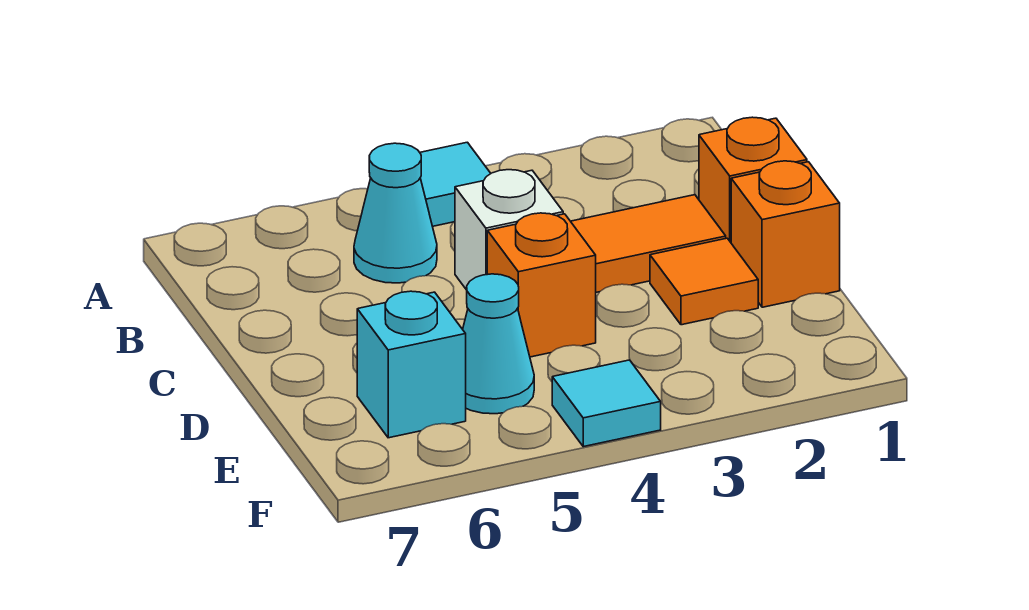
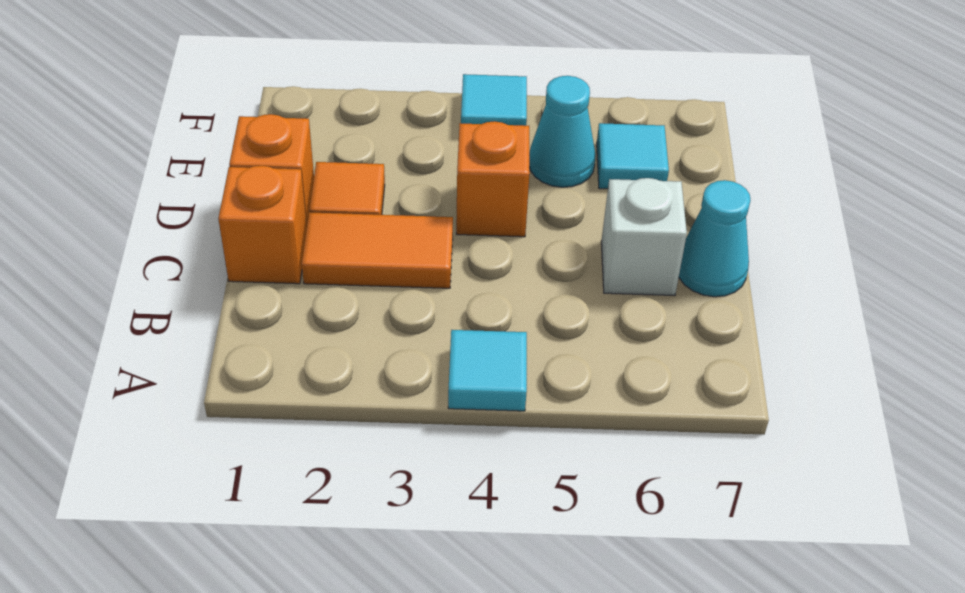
cyan cone B5 level 1 -> cyan cone C7 level 1
white brick C4 level 1 -> white brick C6 level 1
cyan brick E6 level 1 -> cyan tile E6 level 1

